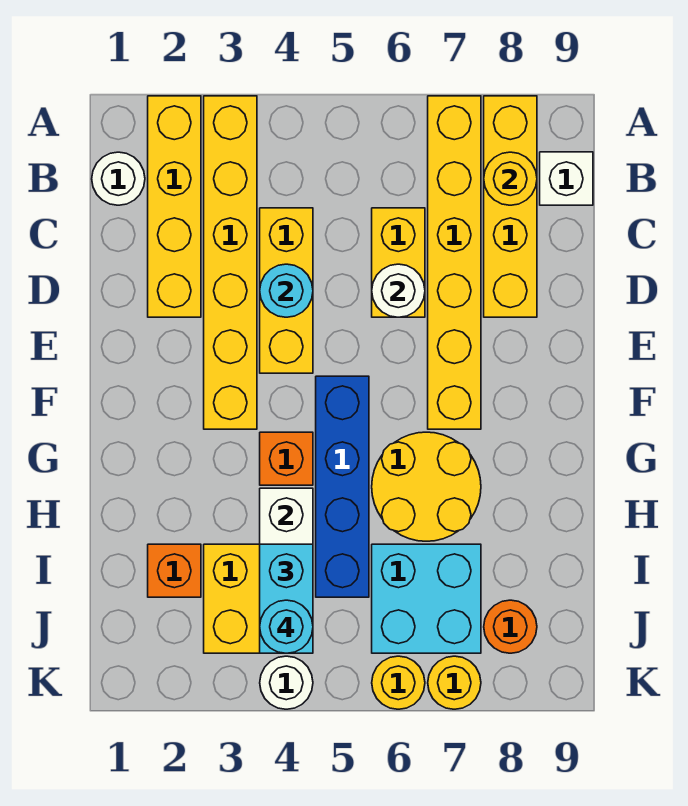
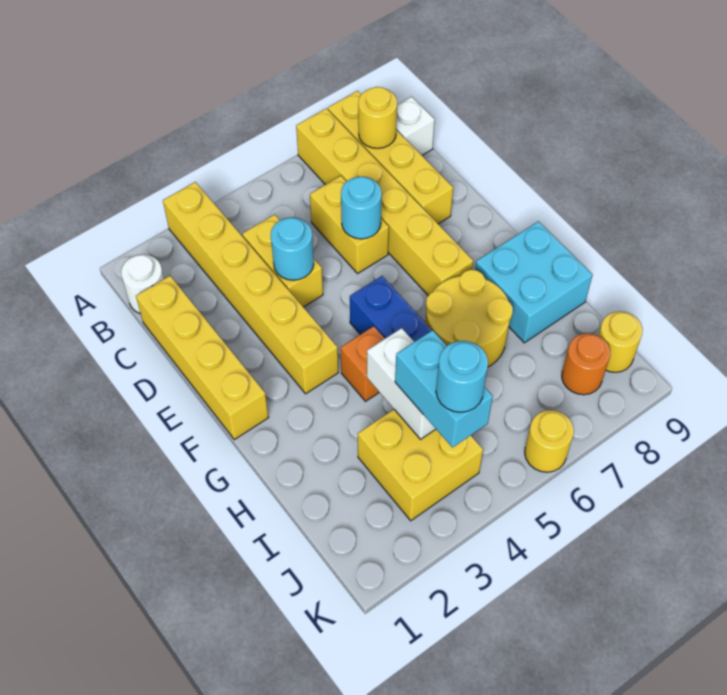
yellow brick A2:D2 level 1 -> yellow brick C1:F1 level 1
yellow brick C4:E4 level 1 -> yellow brick C4:D4 level 1
white round brick D6 level 2 -> cyan round brick D6 level 2
orange brick I2 level 1 -> none
cyan brick I6:J7 level 1 -> cyan brick G8:H9 level 1
white round brick K4 level 1 -> none
yellow round brick K7 level 1 -> yellow round brick J9 level 1

